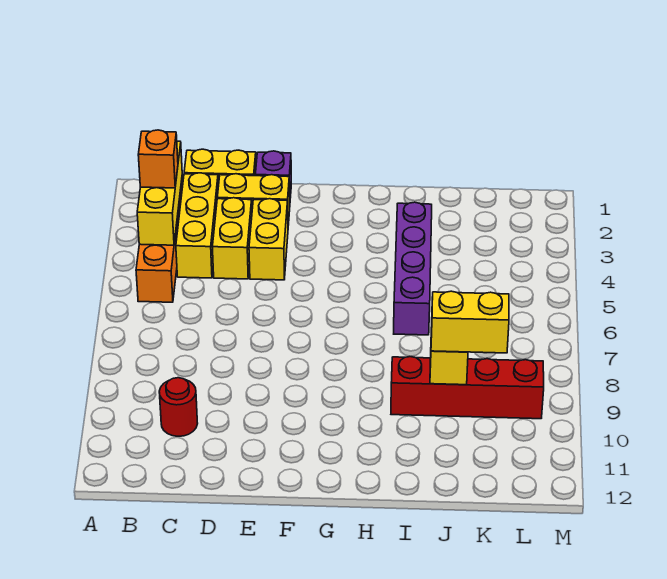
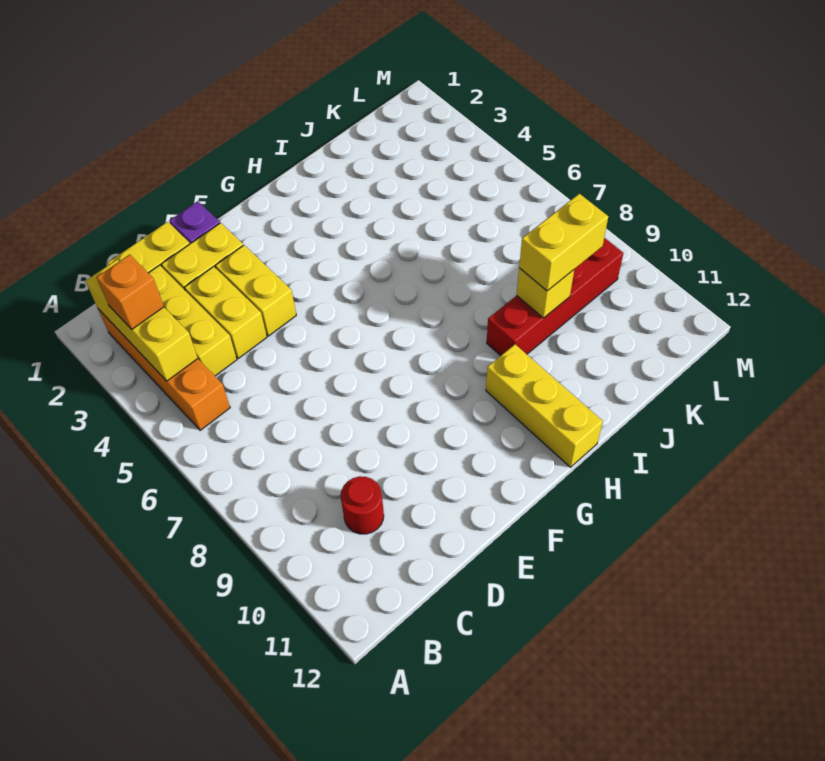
none -> yellow brick H10:H12 level 1
purple brick I3:I6 level 1 -> none

